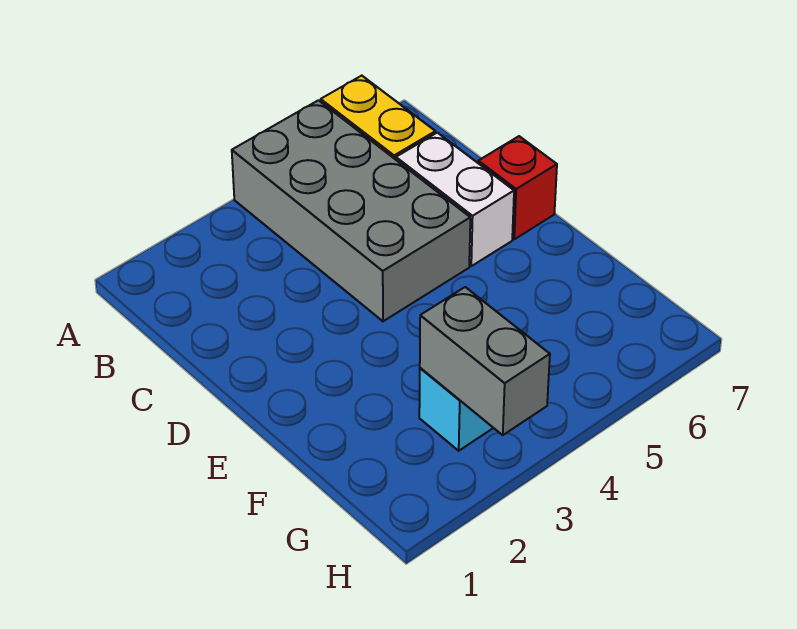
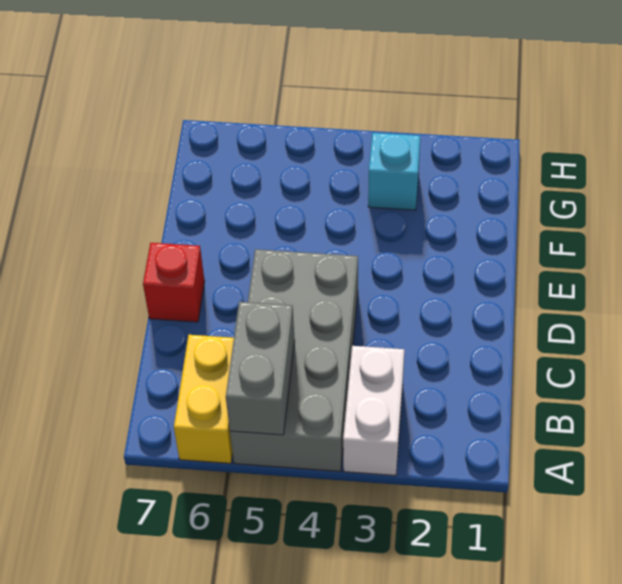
white brick C6:D6 level 1 -> white brick A3:B3 level 1
grey brick G3:H3 level 2 -> grey brick A5:B5 level 2

